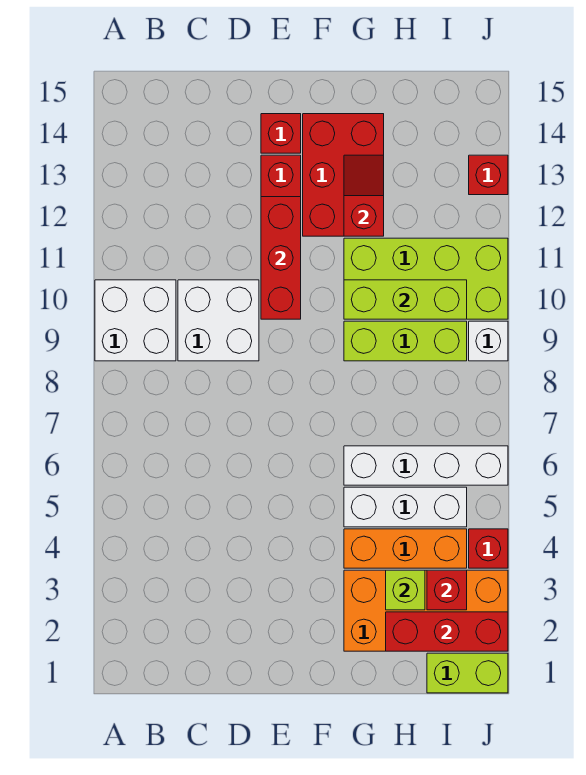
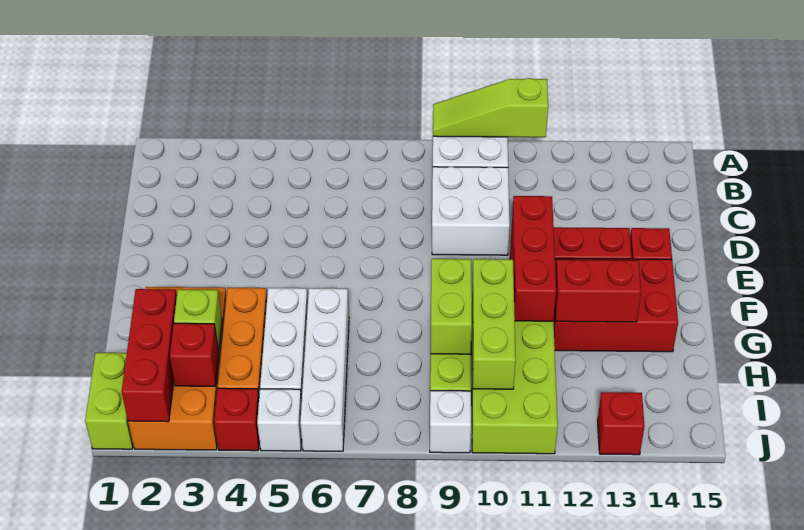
none -> lime slope A9:A11 level 2 top 11
red brick E10:E12 level 2 -> red brick E11:G11 level 2
none -> lime brick G9:H9 level 2
red slope G12:G13 level 2 top 12 -> red brick G12:G13 level 2
none -> white brick J5 level 1

